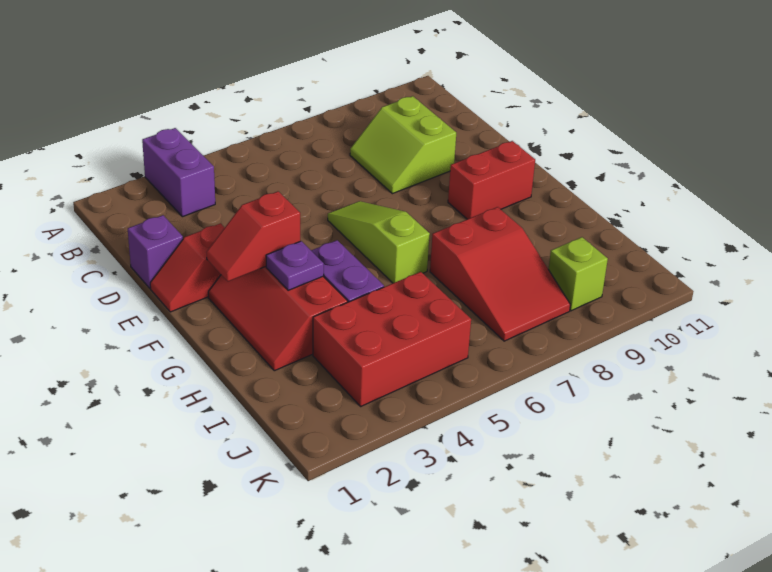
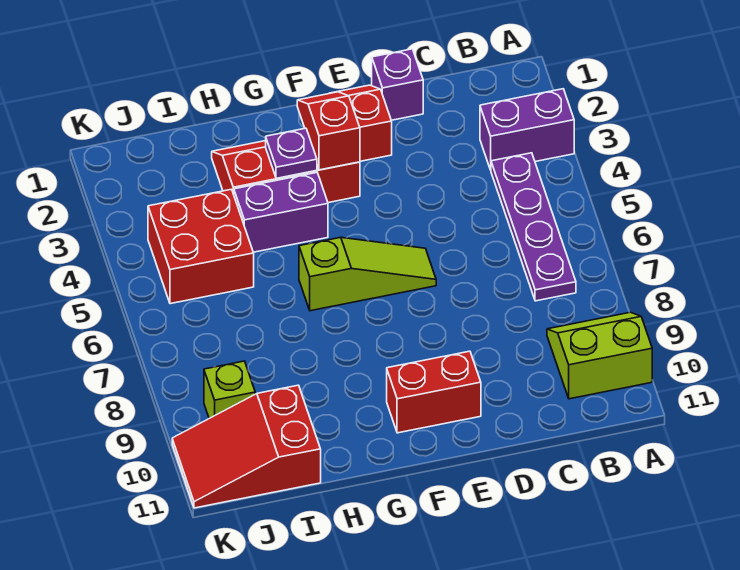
none -> purple plate B4:B7 level 1
lime slope C8:D9 level 1 top 9 -> lime slope A9:B10 level 1 top 10
red brick F9:F10 level 1 -> red brick E10:F10 level 1
red slope H7:J8 level 1 top H -> red slope I10:K11 level 1 top I
red brick I3:J5 level 1 -> red brick I4:J5 level 1

